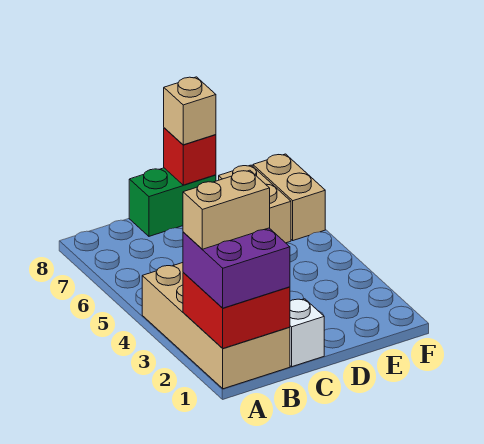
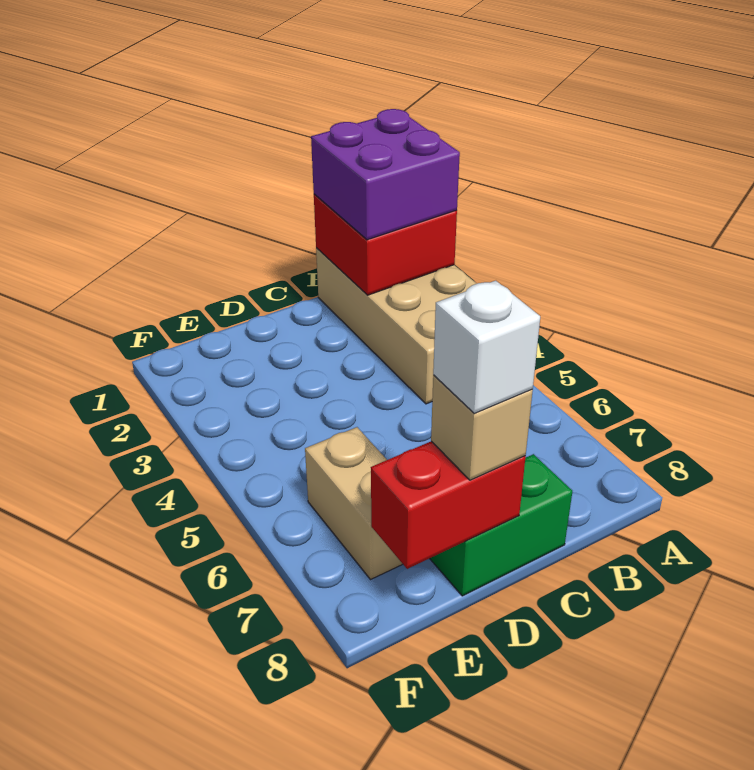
tan brick A2:B2 level 4 -> none
white brick C1 level 1 -> white brick D8 level 4
red brick D8 level 2 -> red brick D8:E8 level 2
tan brick F6:F7 level 1 -> none

